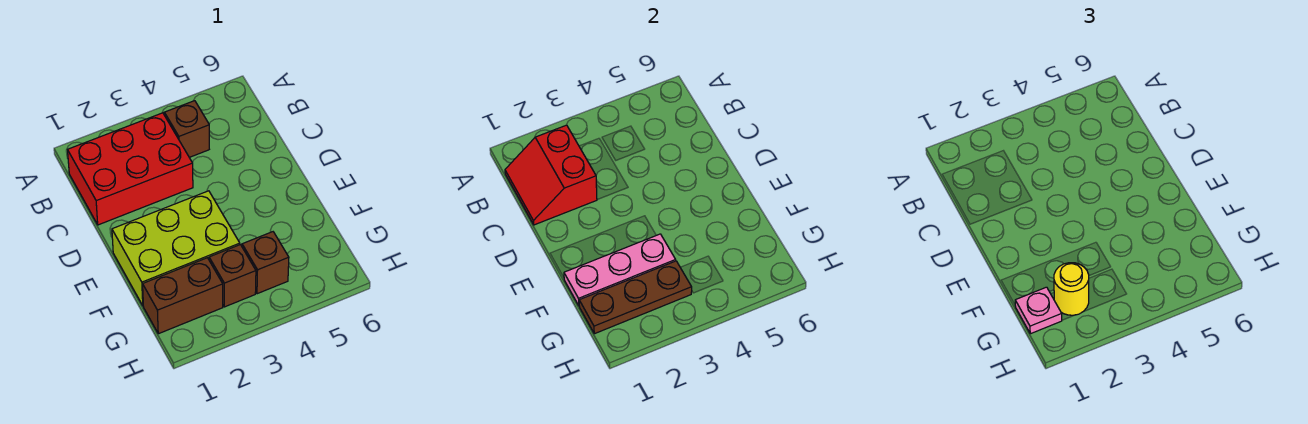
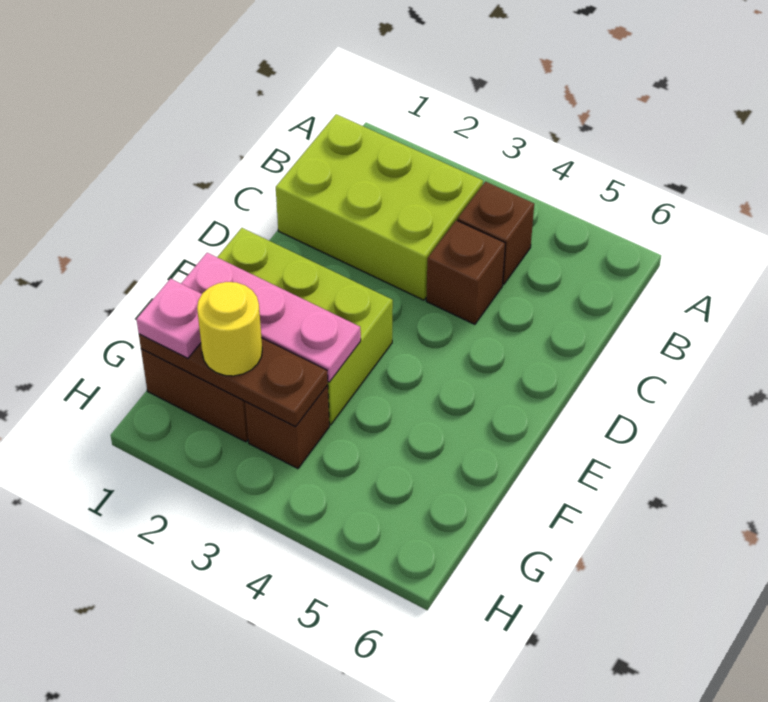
red brick B1:C3 level 1 -> lime brick B1:C3 level 1
red slope B1:C2 level 2 top 2 -> none
brown brick G4 level 1 -> brown brick C4 level 1

